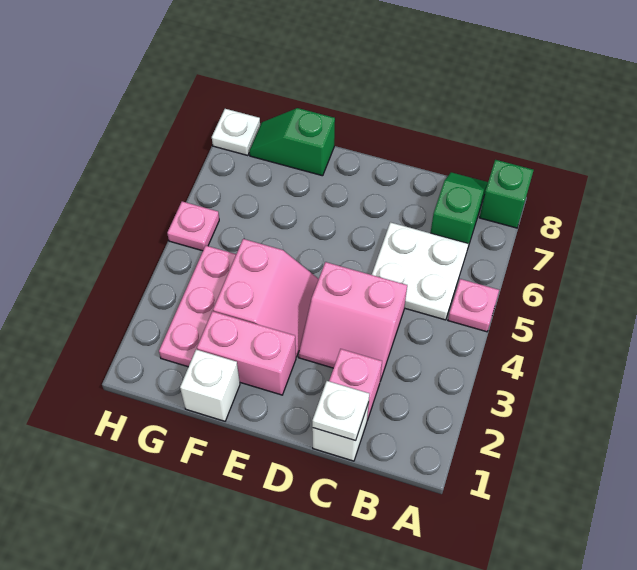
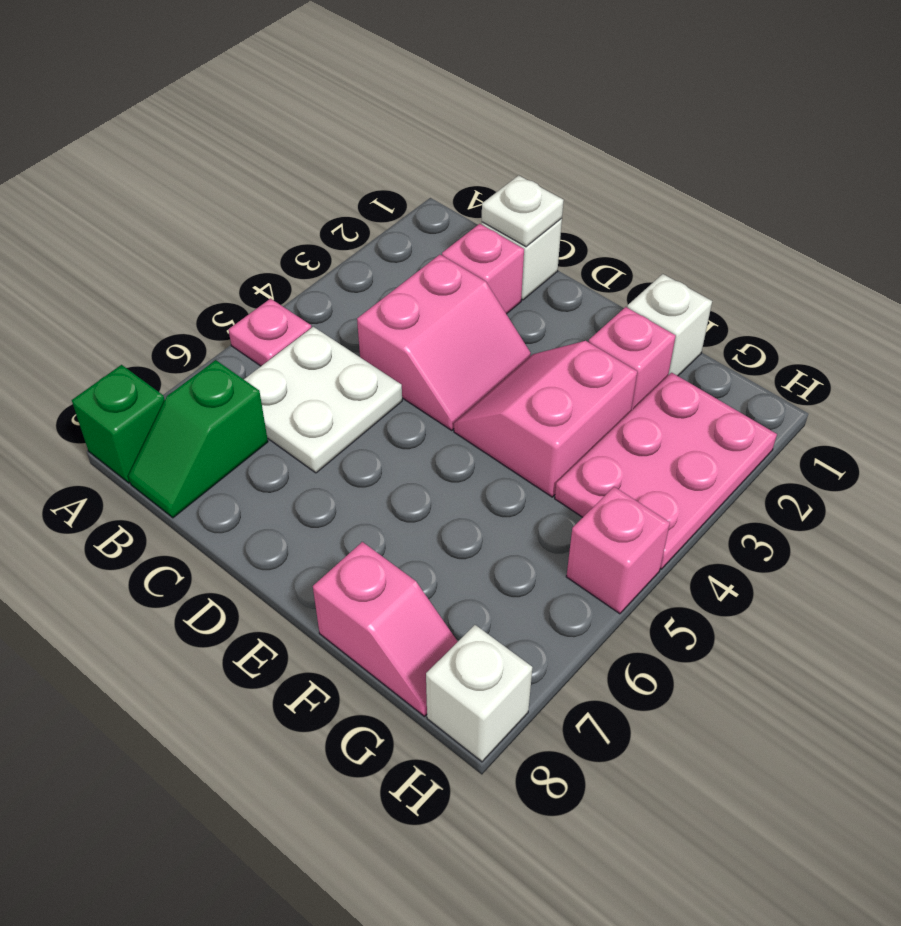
pink slope C3:D4 level 1 top 4 -> pink slope C3:D4 level 1 top C
pink brick E2:F2 level 1 -> pink brick F2 level 1
green slope F8:G8 level 1 top F -> pink slope F8:G8 level 1 top F
pink plate G2:G4 level 1 -> pink plate G2:H4 level 1
pink plate H5 level 1 -> pink brick H5 level 1
white plate H8 level 1 -> white brick H8 level 1

